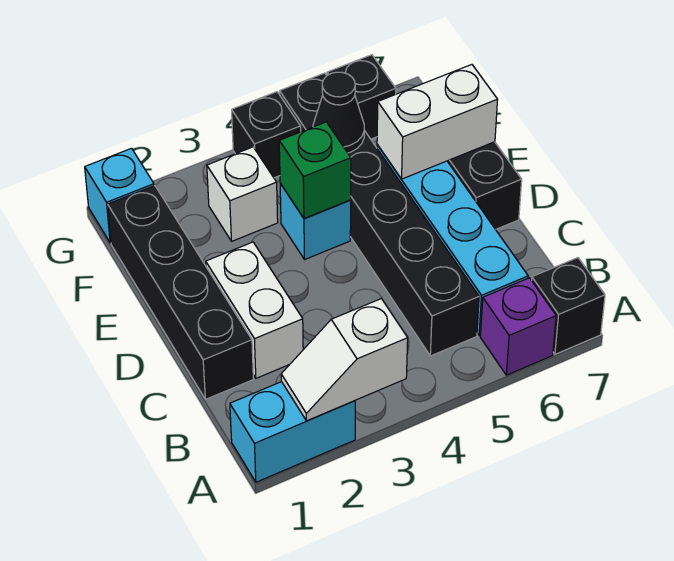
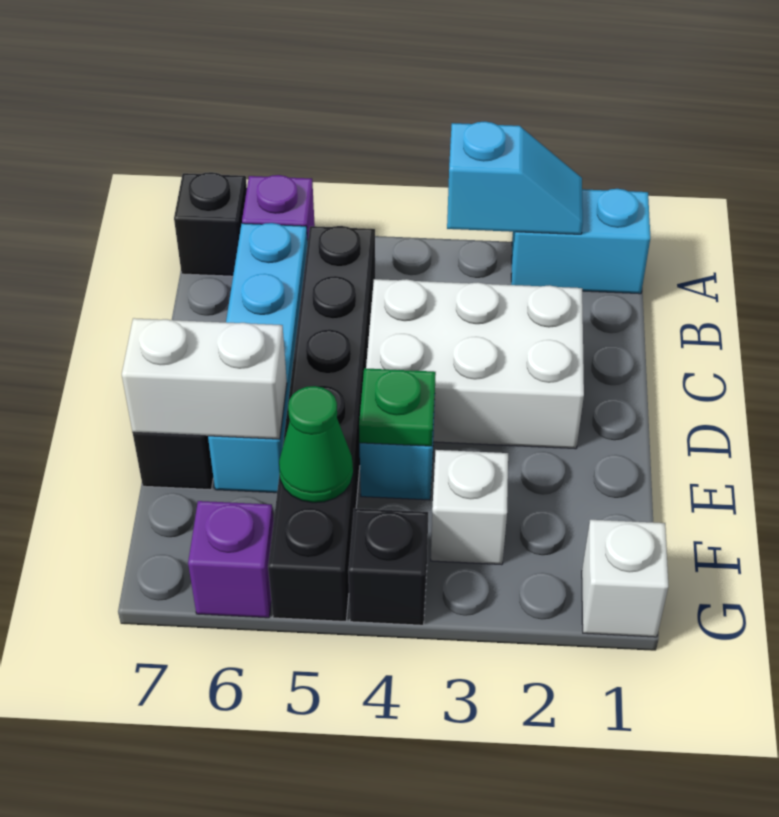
white slope A2:A3 level 2 top 3 -> cyan slope A2:A3 level 2 top 3
black brick C1:F1 level 1 -> none
white brick C2:D2 level 1 -> white brick C2:D4 level 1
green brick E4 level 2 -> green plate E4 level 2
black cone F5 level 2 -> green cone F5 level 2
cyan brick G1 level 1 -> white brick G1 level 1
black brick G6 level 1 -> purple brick G6 level 1

